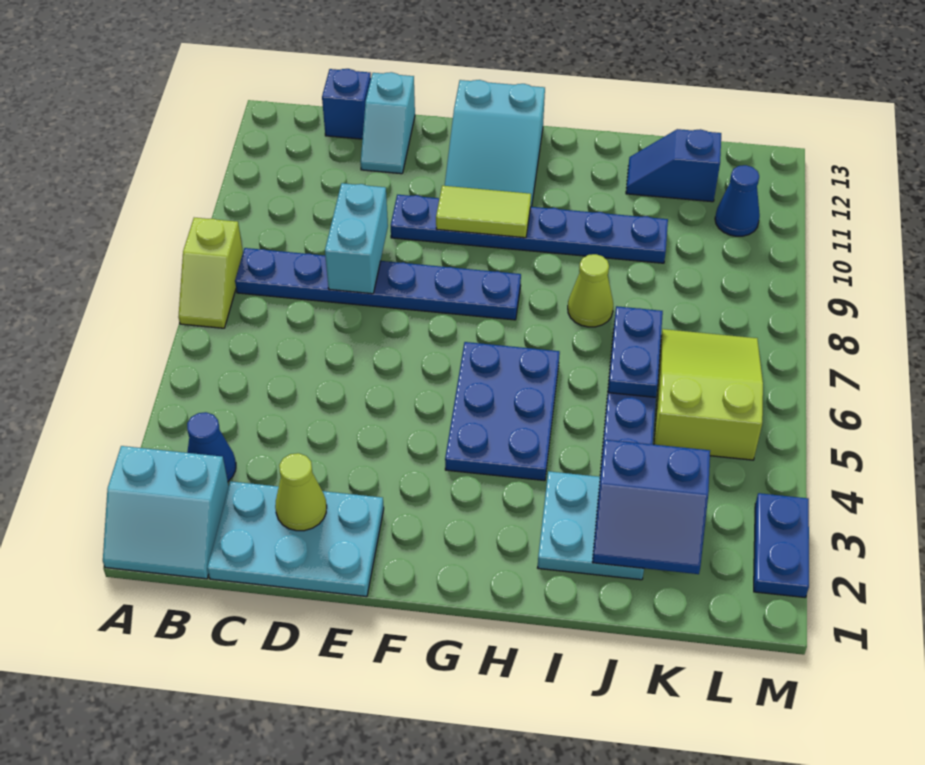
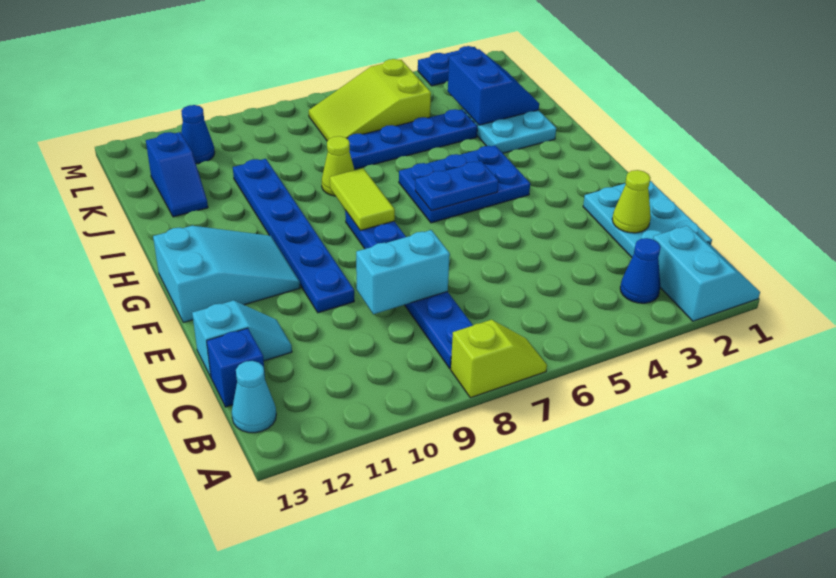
none -> cyan cone B13 level 1
lime tile F10:G10 level 2 -> lime tile G8:H8 level 2
blue plate J6:J7 level 2 -> blue plate G5:G6 level 2

